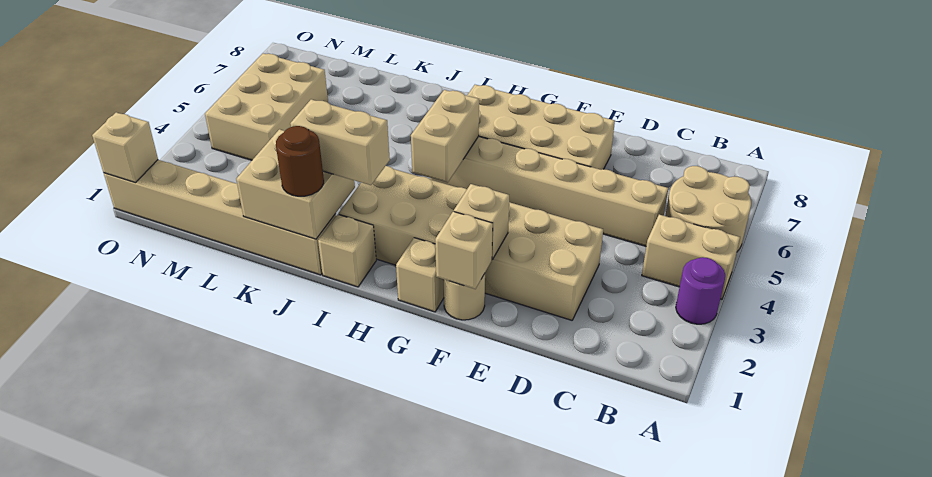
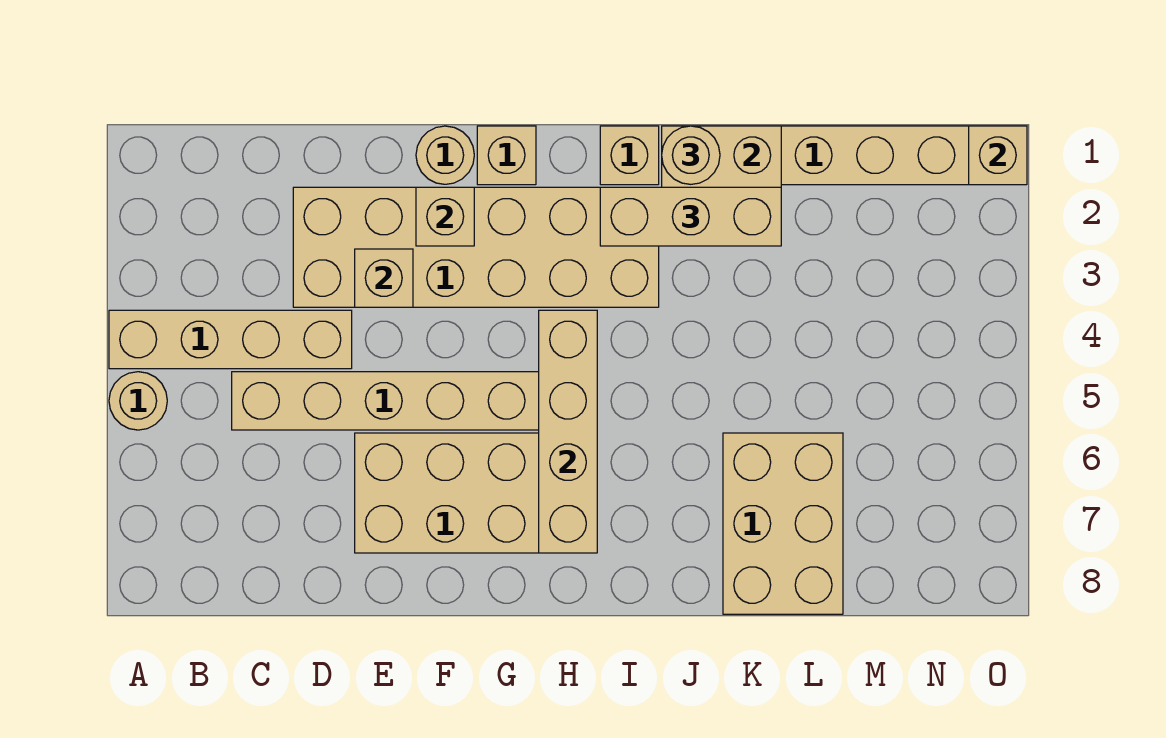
purple round brick A3 level 1 -> none
tan brick A4:B4 level 1 -> tan brick A4:D4 level 1
tan round brick A5:B6 level 1 -> tan round brick A5 level 1
tan brick F1 level 2 -> tan brick E3 level 2
tan brick H4:H5 level 2 -> tan brick H4:H7 level 2
tan brick I2:J2 level 3 -> tan brick I2:K2 level 3
brown round brick J1 level 3 -> tan round brick J1 level 3
tan brick M4:N6 level 1 -> tan brick K6:L8 level 1

